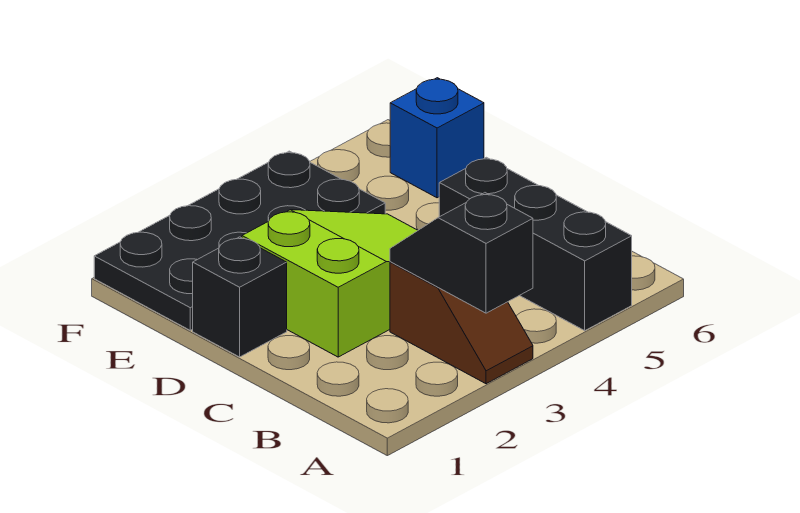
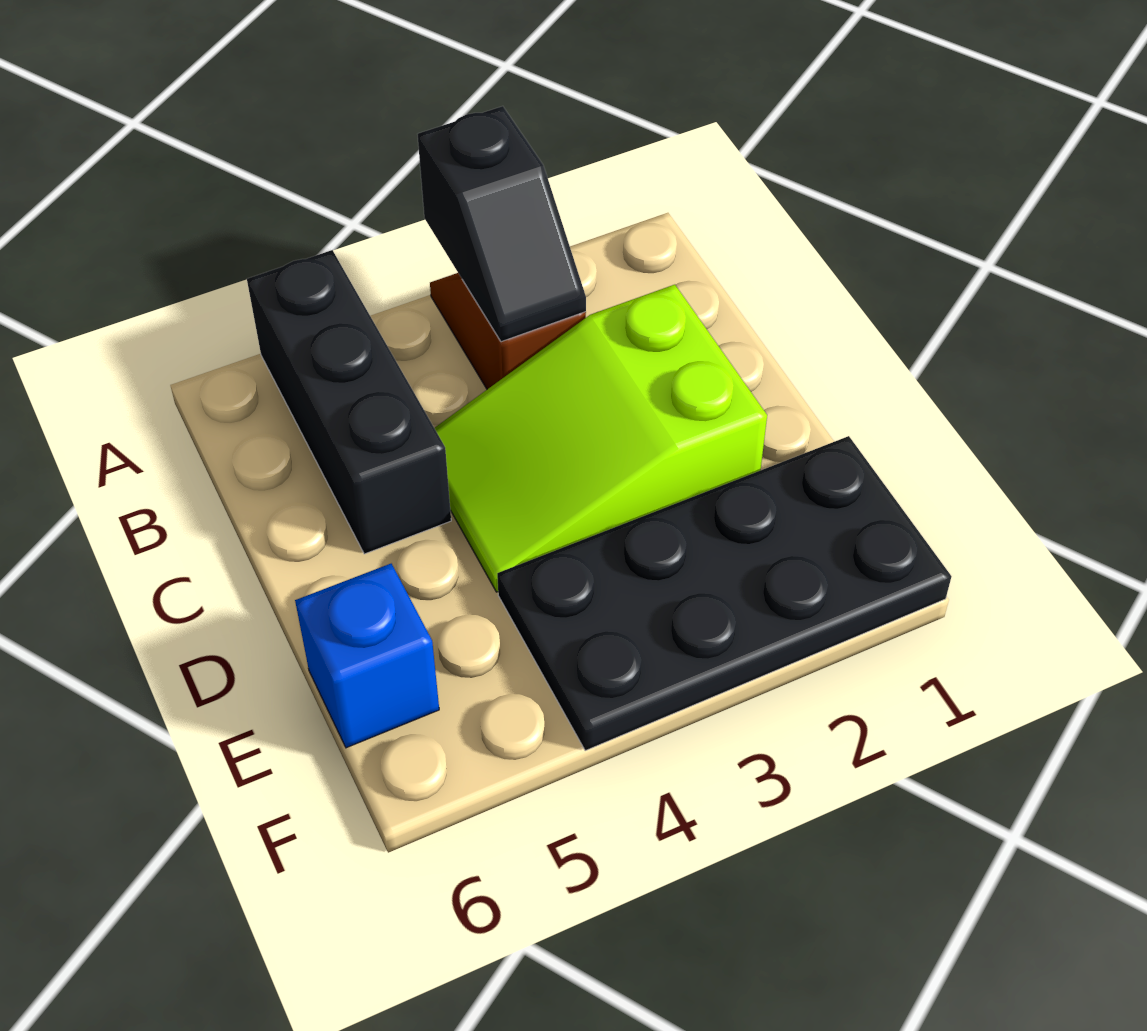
black brick D1 level 1 -> none

